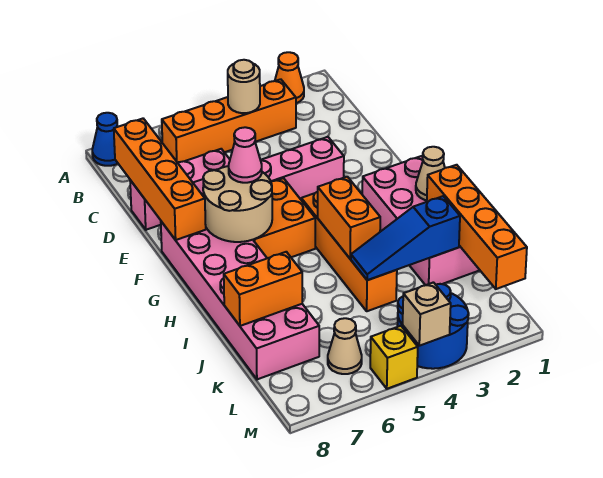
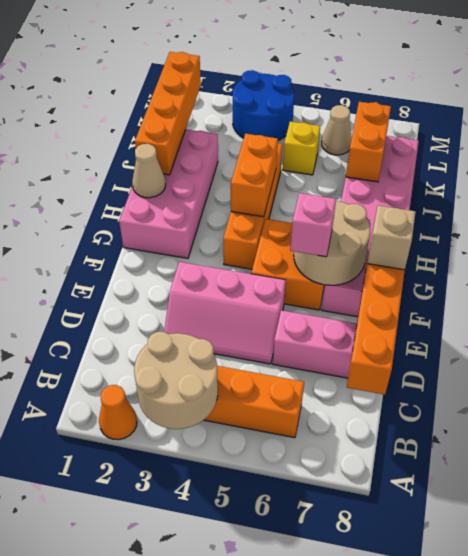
blue cone A8 level 1 -> none
tan round brick B4 level 2 -> tan round brick A3:B4 level 2
pink cone F6 level 3 -> pink brick F6 level 3
blue slope J2:J4 level 2 top 2 -> none
orange brick J7:J8 level 2 -> orange brick J7:K7 level 2
tan brick M4 level 2 -> tan brick F8 level 3
yellow brick M5 level 1 -> yellow brick K5 level 1

